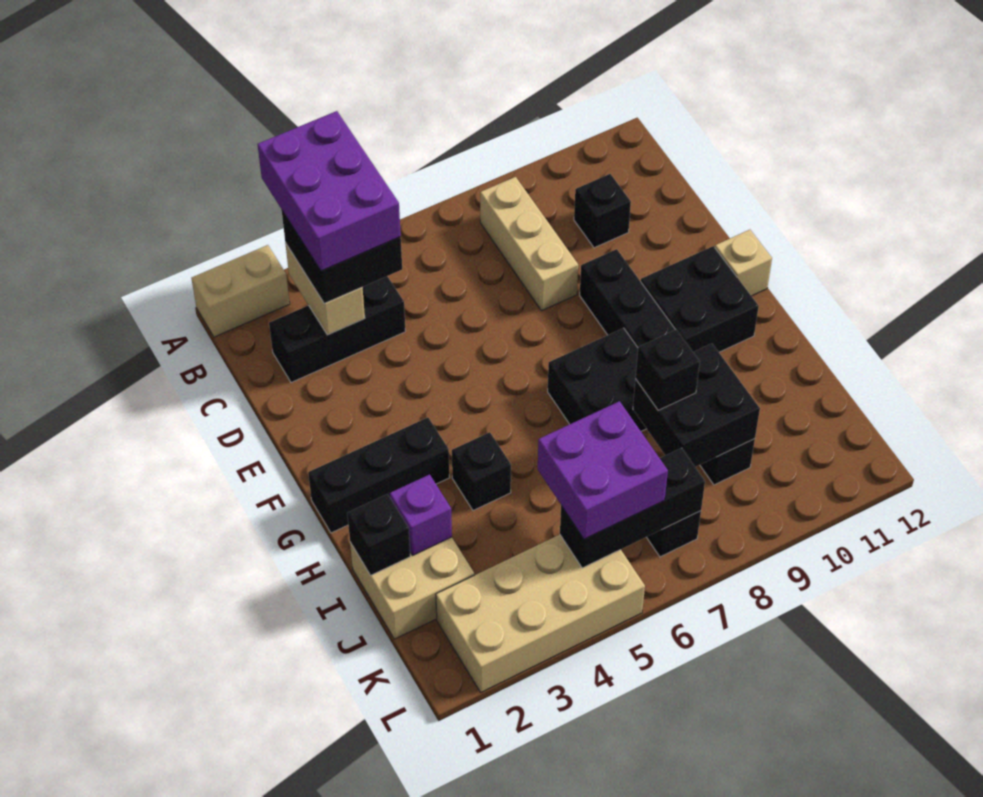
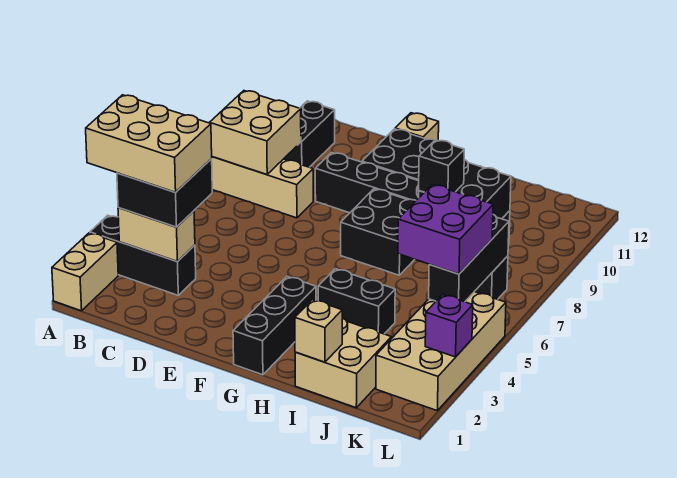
purple brick A3:C4 level 4 -> tan brick A3:C4 level 4
none -> tan brick B8:C9 level 2
black brick C2:C4 level 1 -> black brick A3:C3 level 1
black brick C10 level 1 -> black brick C10:C11 level 1
black brick H4 level 1 -> black brick H4:I4 level 1
black brick I1 level 2 -> tan brick I1 level 2
purple brick I2 level 2 -> purple brick L3 level 2

